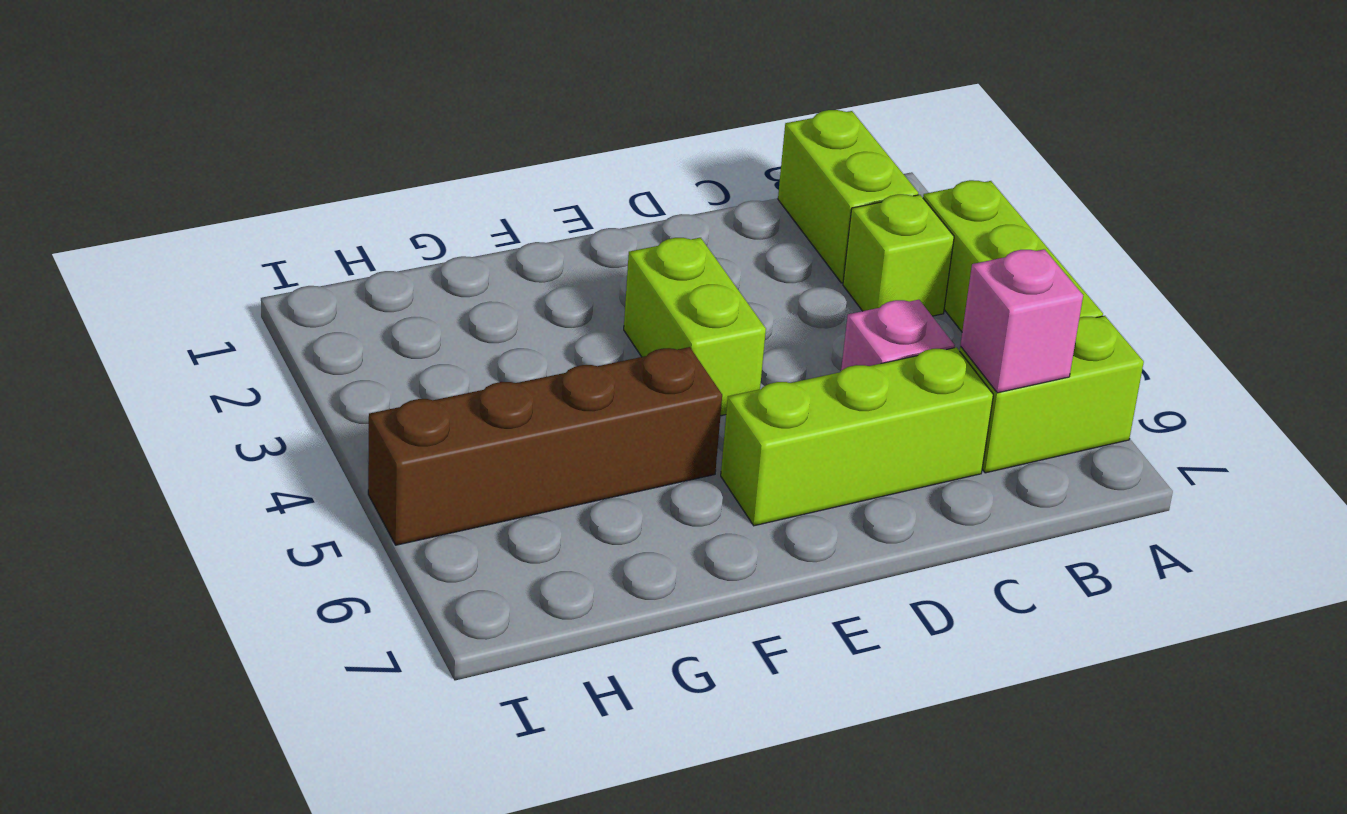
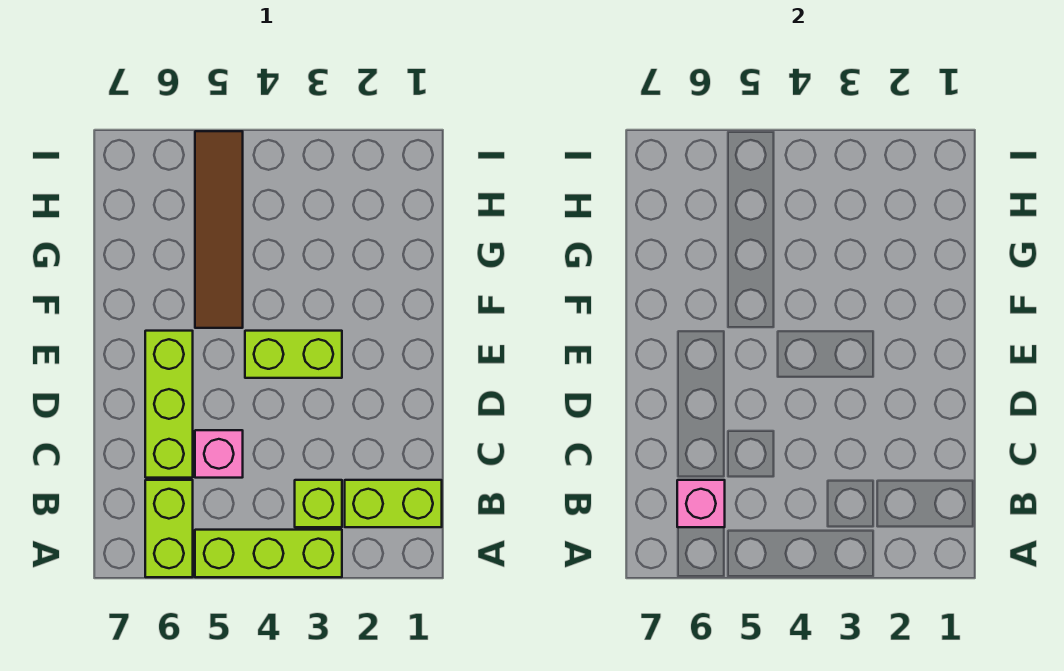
brown brick F5:I5 level 1 -> brown tile F5:I5 level 1

